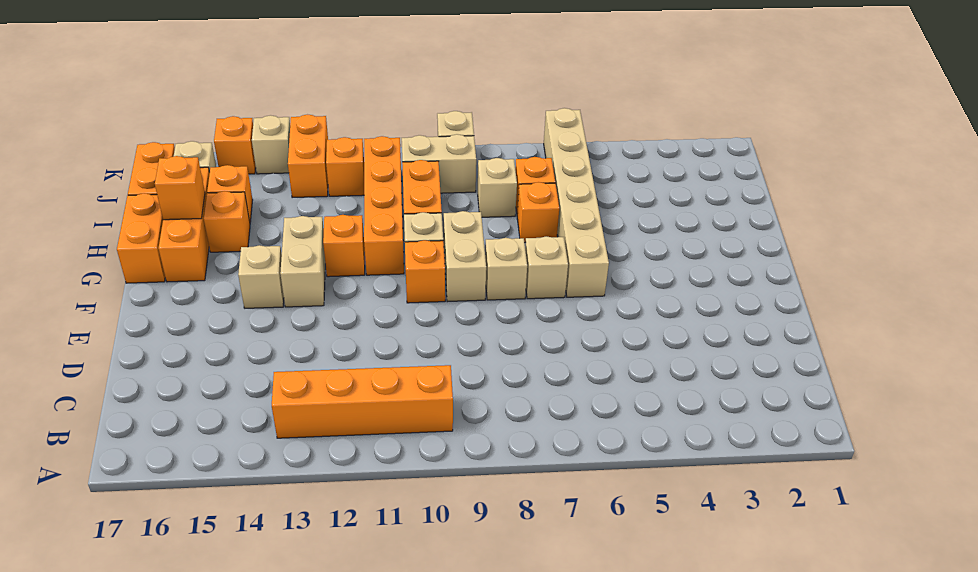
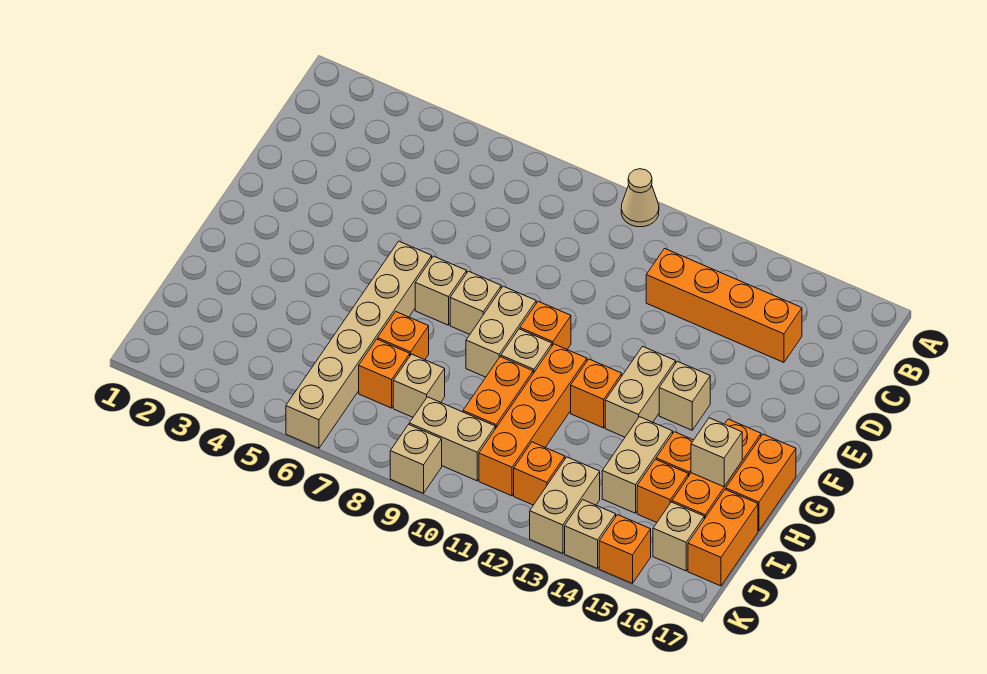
none -> tan cone A10 level 1
orange brick B10:B13 level 1 -> orange brick C12:C15 level 1
none -> tan brick H14:I14 level 1
orange brick H16 level 2 -> tan brick H16 level 2
orange brick J13:K13 level 1 -> tan brick J13:K13 level 1

